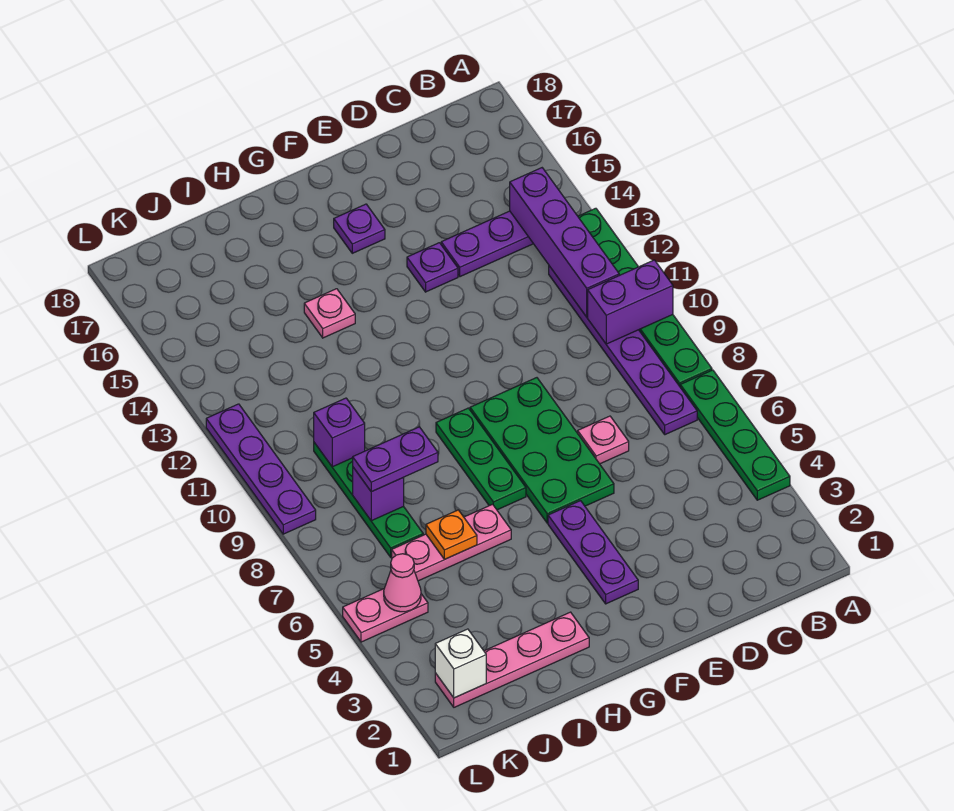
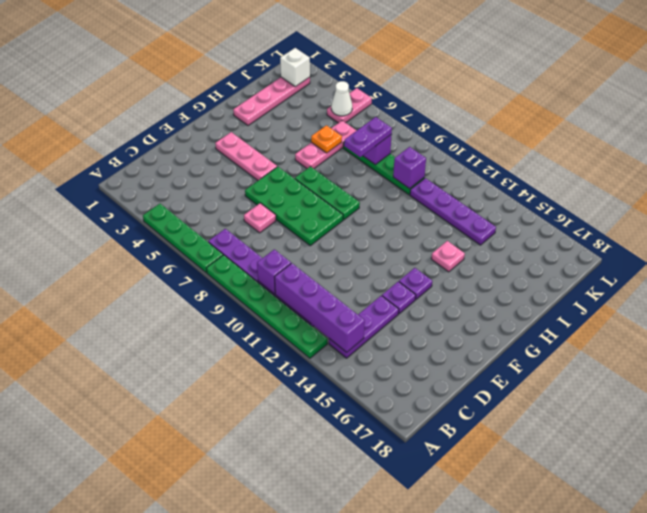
purple brick A10:B10 level 2 -> purple brick B10 level 2
purple plate F3:F5 level 1 -> pink plate F3:F5 level 1
purple plate F16 level 1 -> purple plate F14 level 1
pink cone K5 level 2 -> white cone K5 level 2
purple plate L9:L12 level 1 -> purple plate J11:J14 level 1

